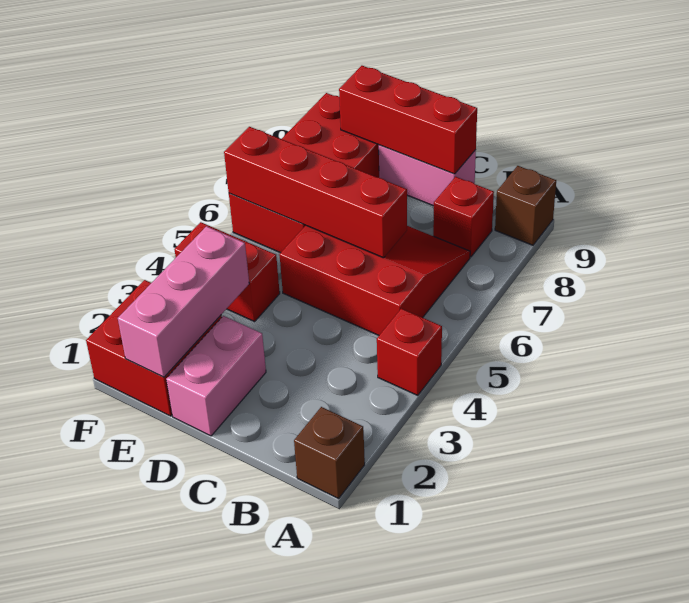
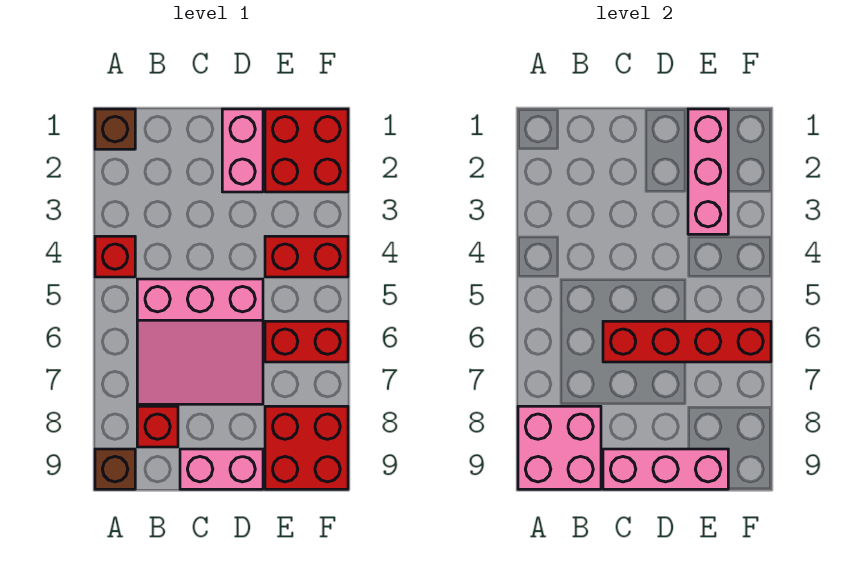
none -> pink brick A8:B9 level 2
red slope B5:D7 level 1 top 5 -> pink slope B5:D7 level 1 top 5
red brick C9:E9 level 2 -> pink brick C9:E9 level 2

